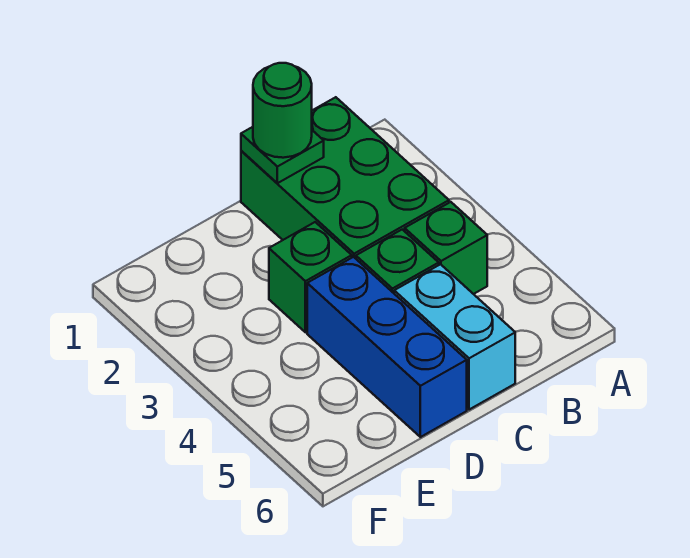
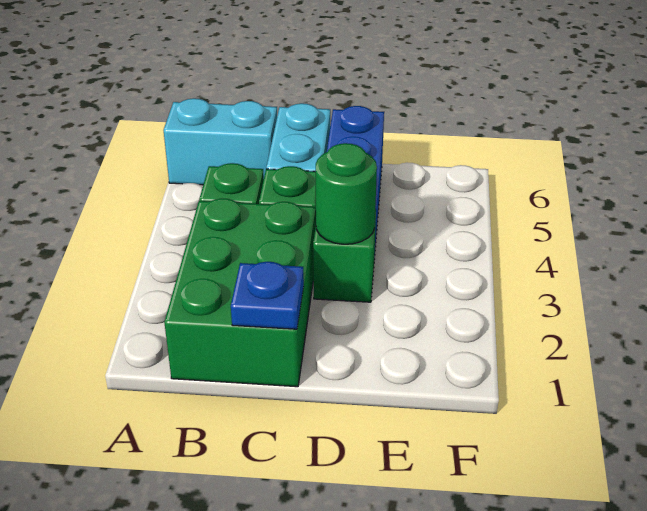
none -> cyan brick A6:B6 level 1
green plate C1 level 2 -> blue plate C1 level 2
green round brick C1 level 3 -> green round brick D3 level 2

